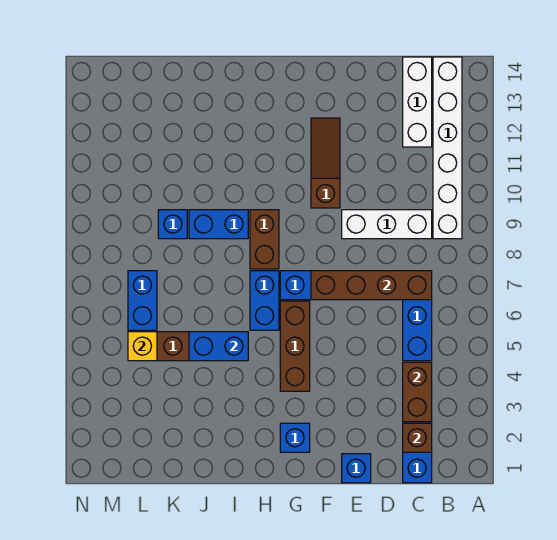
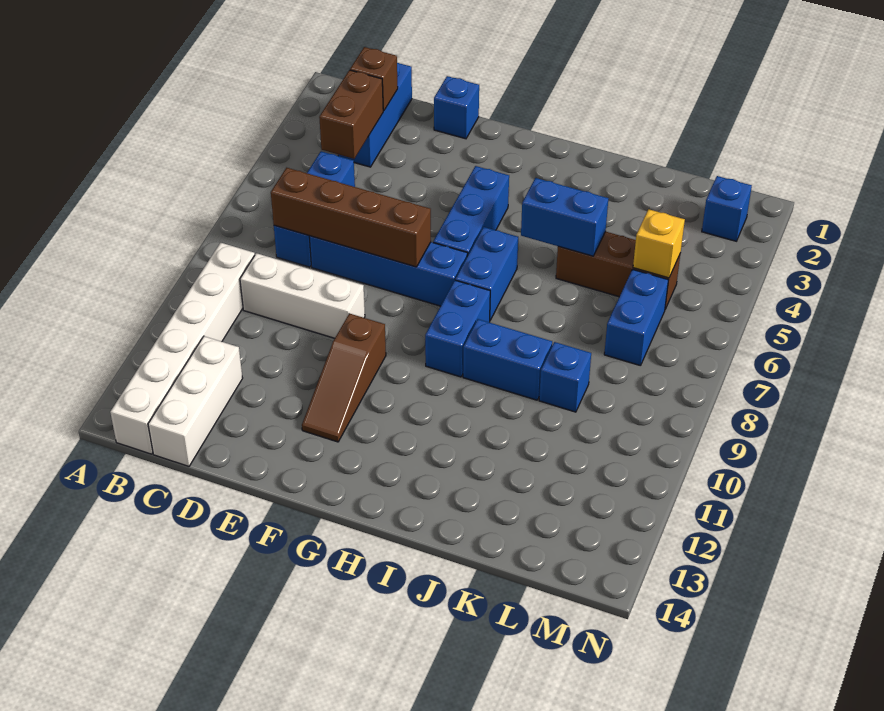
blue brick G2 level 1 -> blue brick M2 level 1
brown brick G4:G6 level 1 -> blue brick G4:G6 level 1
brown brick H8:H9 level 1 -> blue brick H8:H9 level 1

